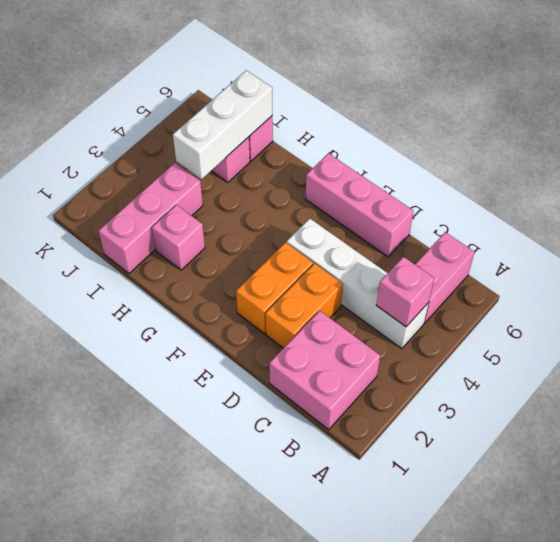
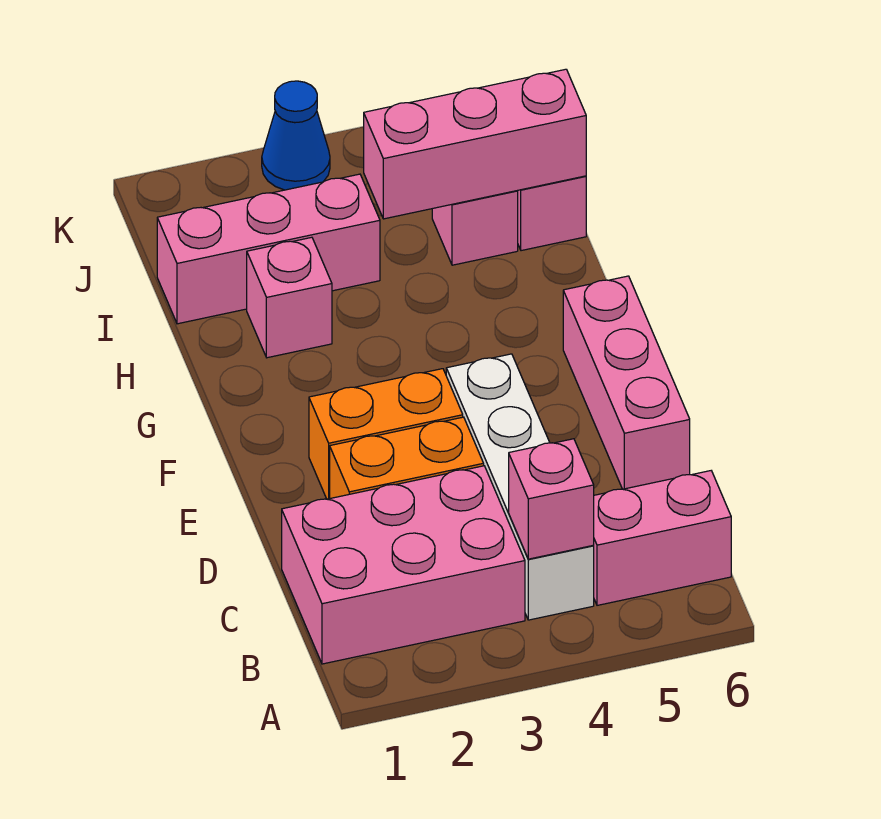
pink brick B1:C2 level 1 -> pink brick B1:C3 level 1
white brick I4:I6 level 2 -> pink brick I4:I6 level 2
none -> blue cone K3 level 1

